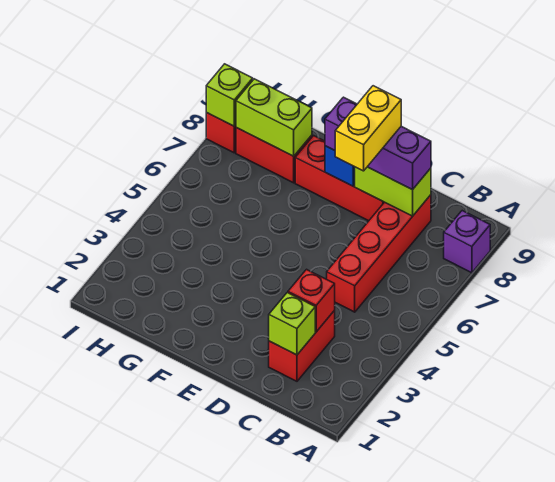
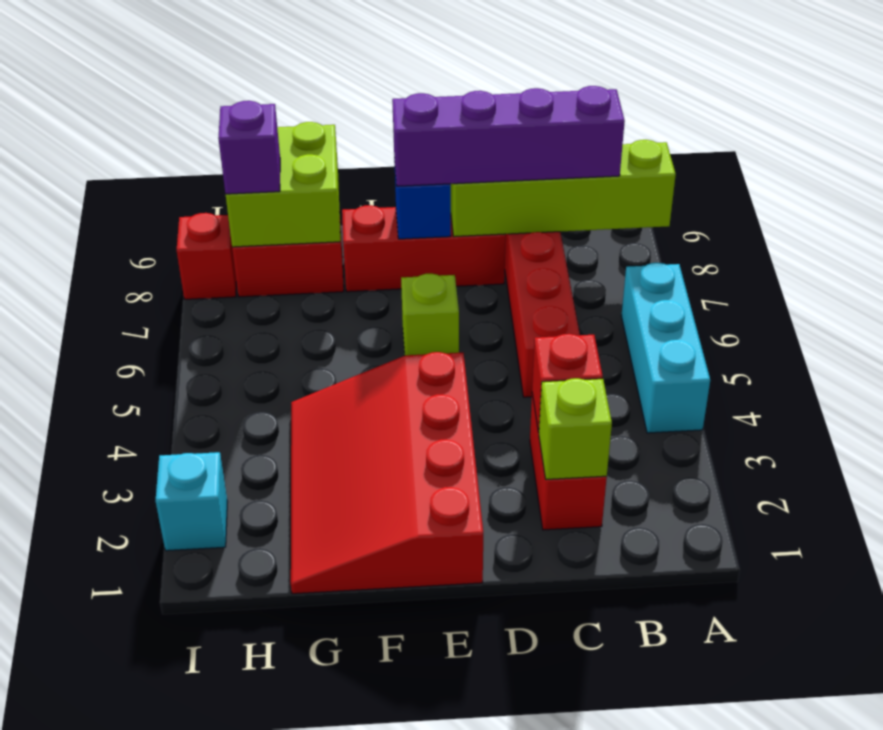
none -> cyan brick A4:A6 level 1
purple brick A8 level 1 -> purple brick H8 level 3
lime brick C8:D8 level 2 -> lime brick A8:D8 level 2
purple brick C8:E8 level 3 -> purple brick B8:E8 level 3
yellow brick D7:D8 level 4 -> none
none -> red slope E1:G4 level 1 top E
lime brick G8:H8 level 2 -> lime brick G8:H9 level 2
none -> cyan brick I2 level 1
lime brick I8 level 2 -> lime brick E6 level 1

